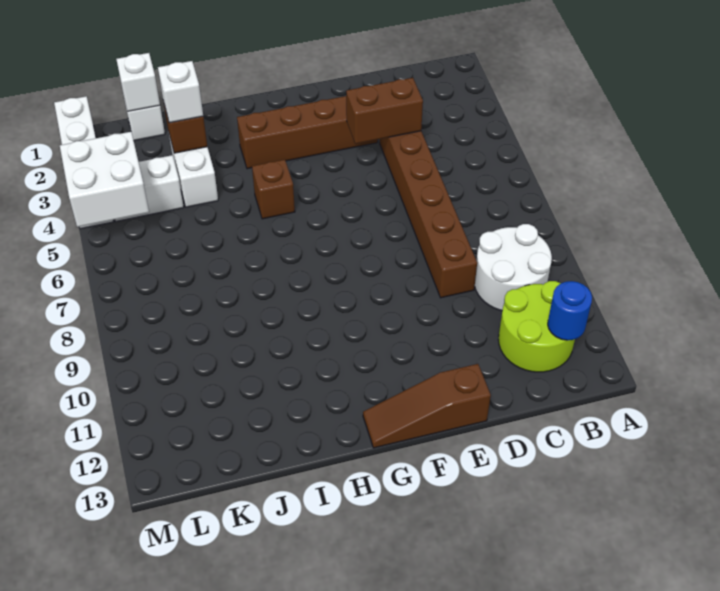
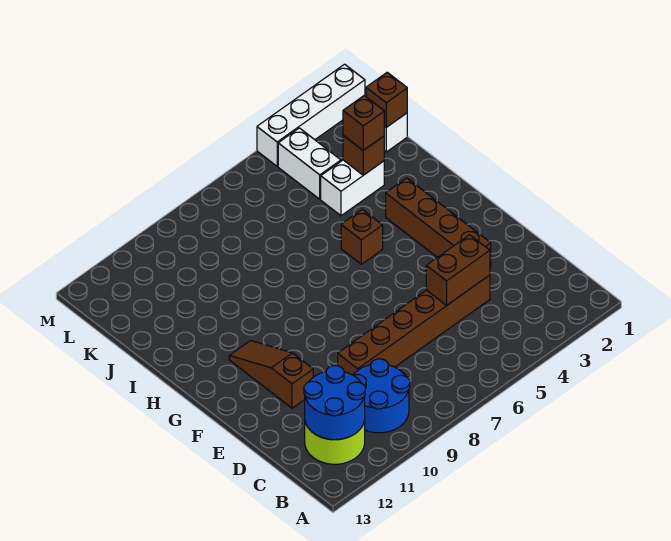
white round brick B9:C10 level 1 -> blue round brick B9:C10 level 1
blue round brick B12 level 2 -> blue round brick B11:C12 level 2
brown brick D4:E4 level 2 -> brown brick D4:D5 level 2
brown slope E13:G13 level 1 top E -> brown slope E11:G11 level 1 top E
white brick J3 level 3 -> brown brick J3 level 3
white brick K1 level 2 -> brown brick K1 level 2
white brick L4:M5 level 2 -> none

